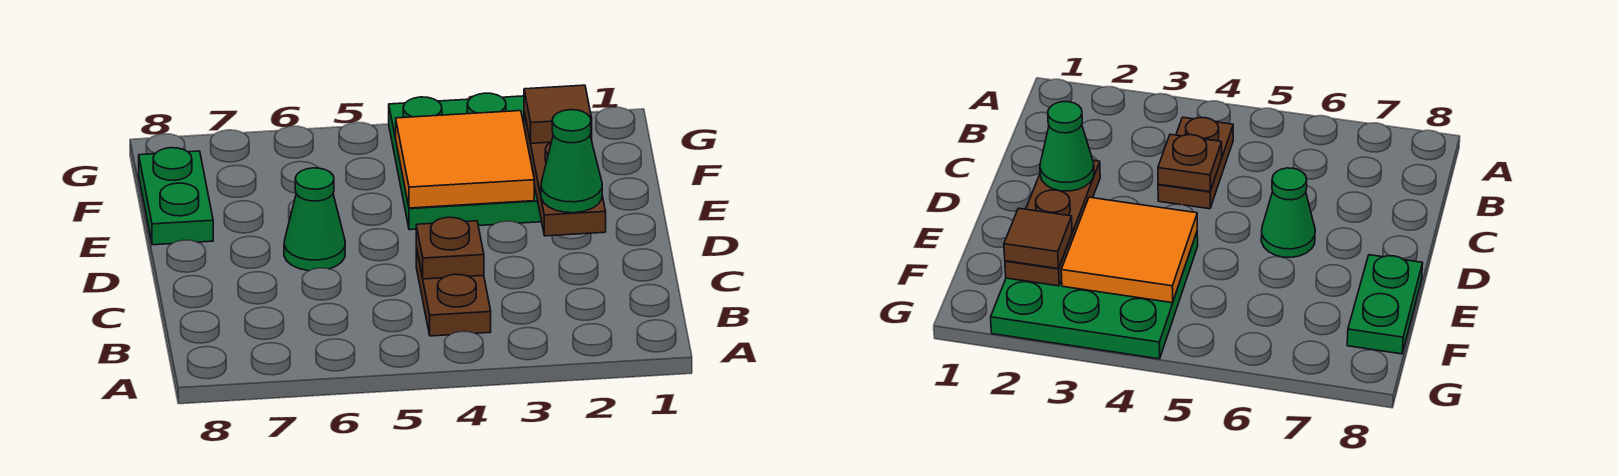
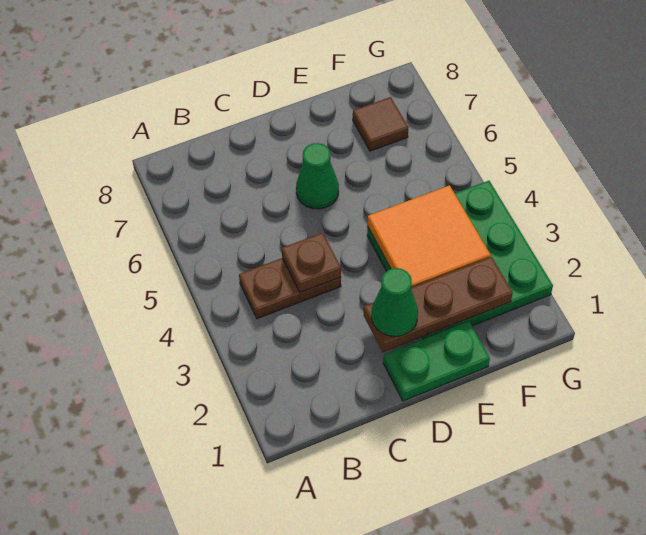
green plate E8:F8 level 1 -> green plate D1:E1 level 1
brown tile F2 level 3 -> brown tile F7 level 1

